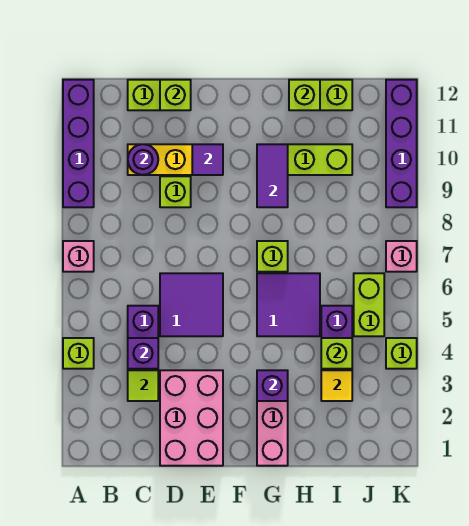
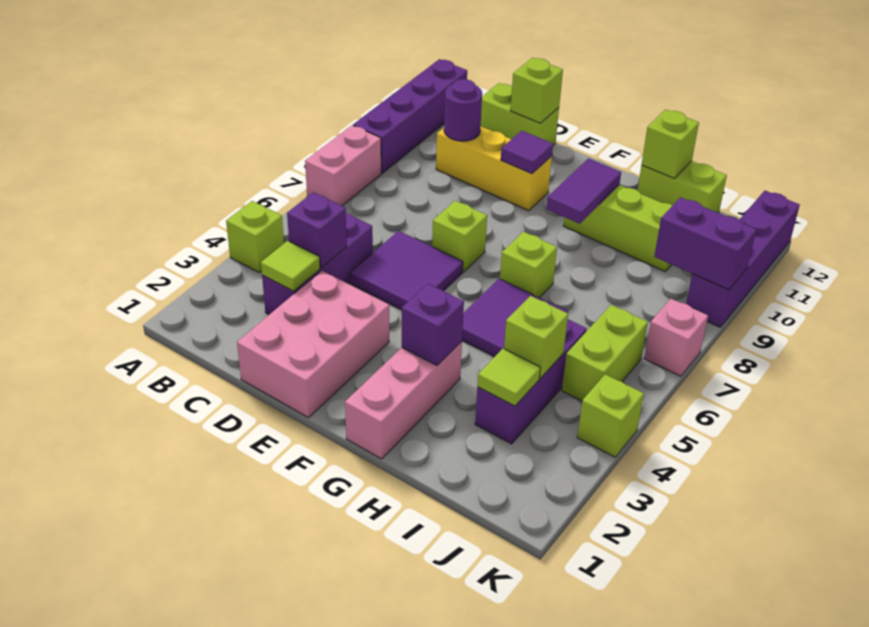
pink brick A7 level 1 -> pink brick A7:A8 level 1
lime brick D9 level 1 -> lime brick E7 level 1
yellow tile I3 level 2 -> lime tile I3 level 2
none -> purple brick J9:K9 level 2

